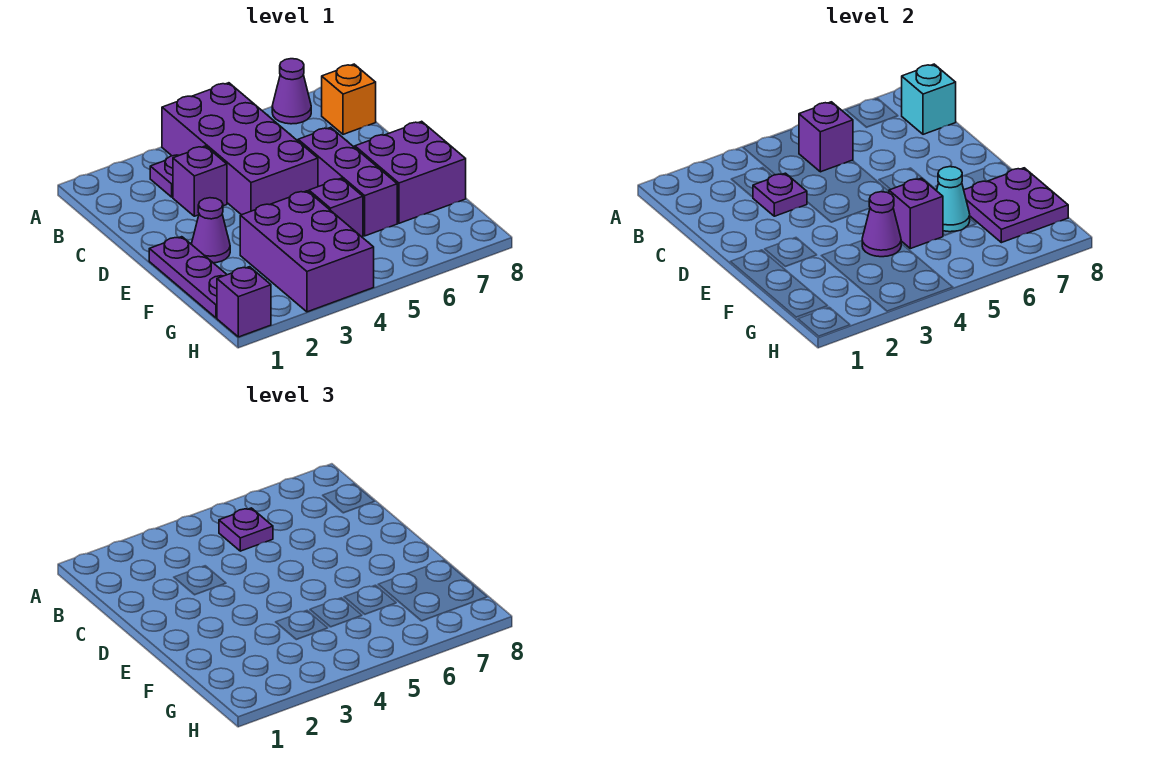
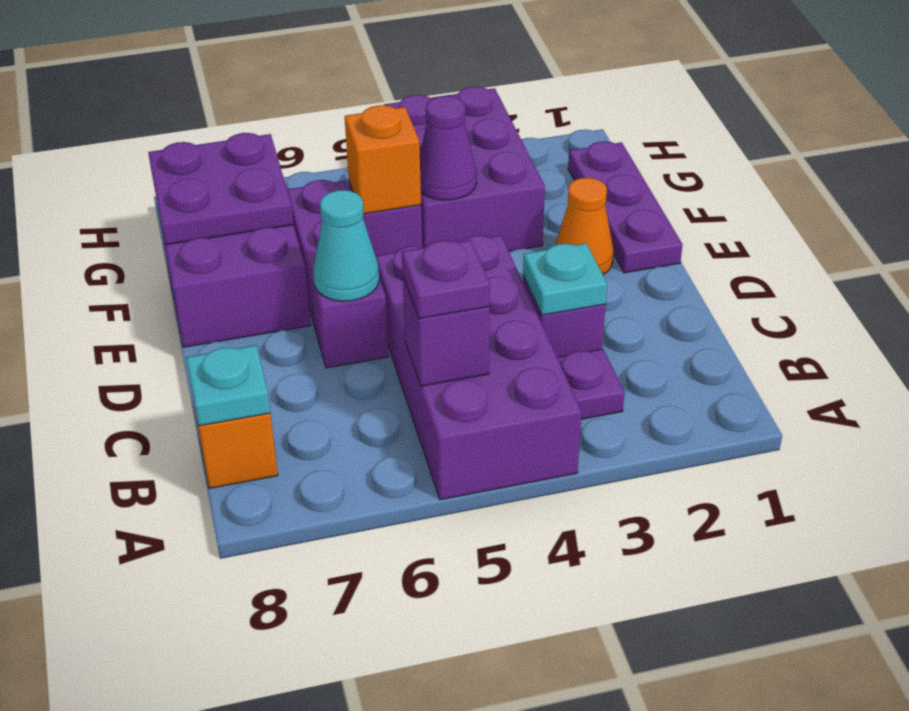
purple cone A7 level 1 -> none
cyan brick B8 level 2 -> cyan plate B8 level 2
purple plate C3 level 2 -> cyan plate C3 level 2
purple cone E2 level 1 -> orange cone E2 level 1
purple brick F5 level 2 -> orange brick F5 level 2
cyan cone F6 level 2 -> cyan cone D6 level 2
purple brick H1 level 1 -> none

